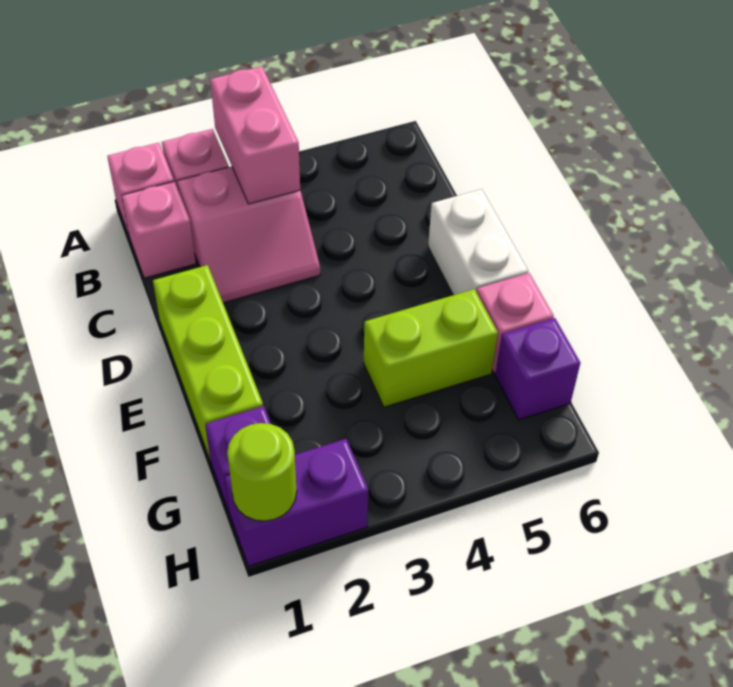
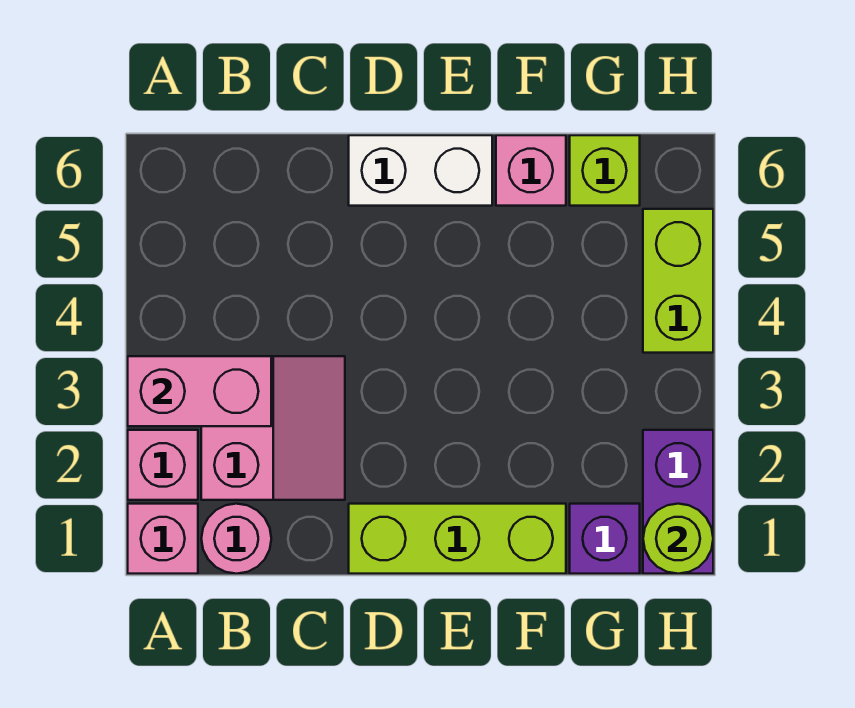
pink brick B1 level 1 -> pink round brick B1 level 1
lime brick F4:F5 level 1 -> lime brick H4:H5 level 1
purple brick G6 level 1 -> lime brick G6 level 1

